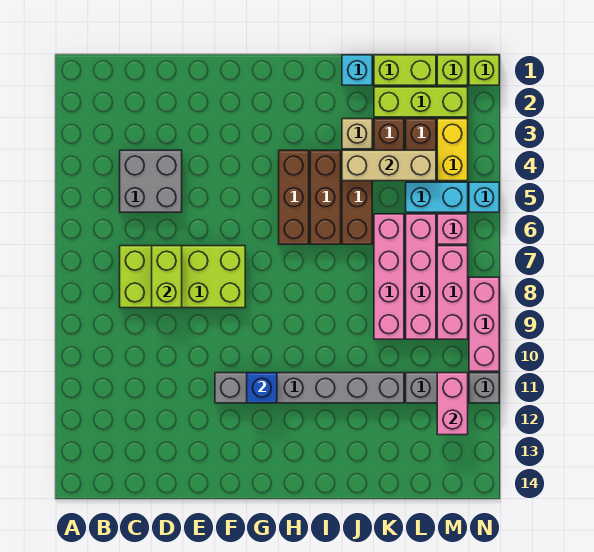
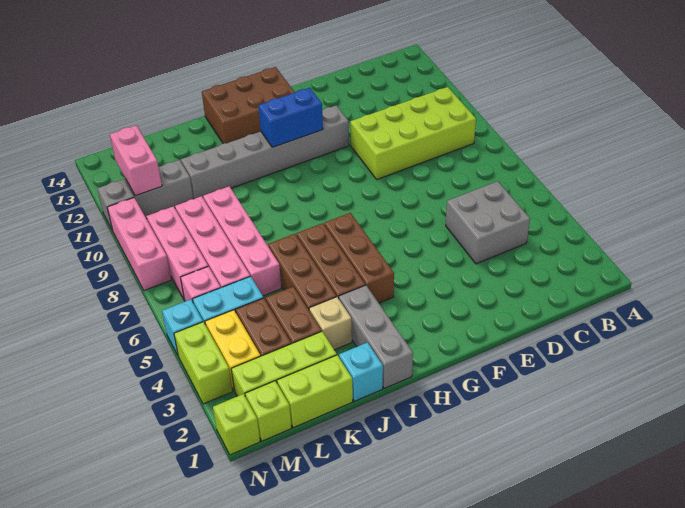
lime brick C7:F8 level 1 -> lime brick B9:E10 level 1
lime brick D7:D8 level 2 -> lime brick N3:N4 level 1
blue brick G11 level 2 -> blue brick G11:H11 level 2
none -> brown brick G13:I14 level 1
none -> grey brick I1:I3 level 1
tan brick J4:L4 level 2 -> none

